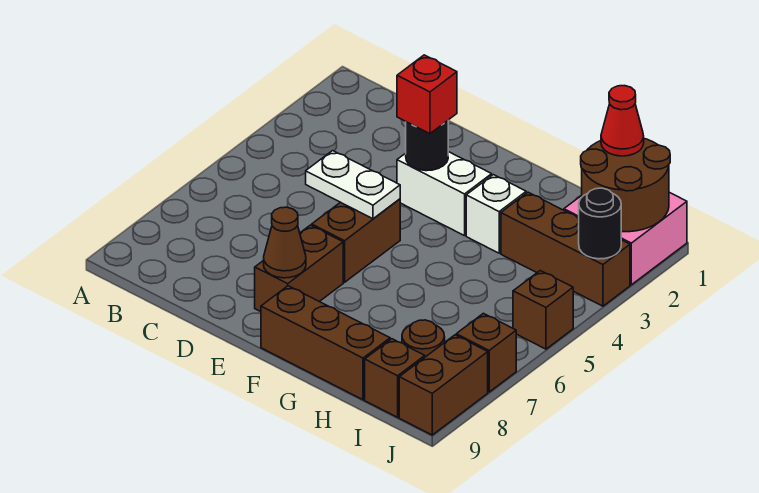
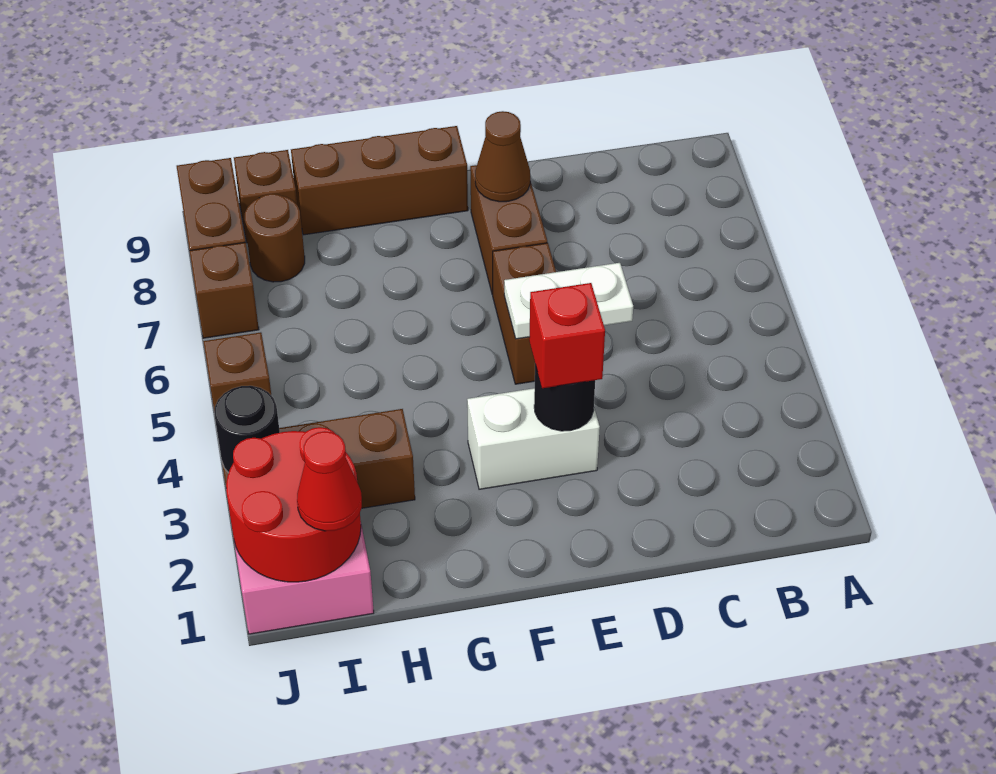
white brick G3 level 1 -> none
brown round brick I1:J2 level 2 -> red round brick I1:J2 level 2

